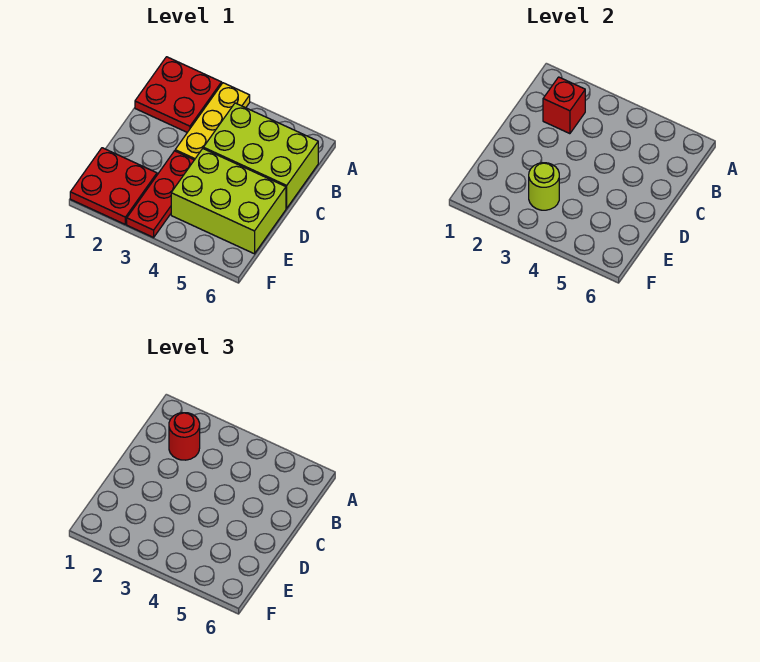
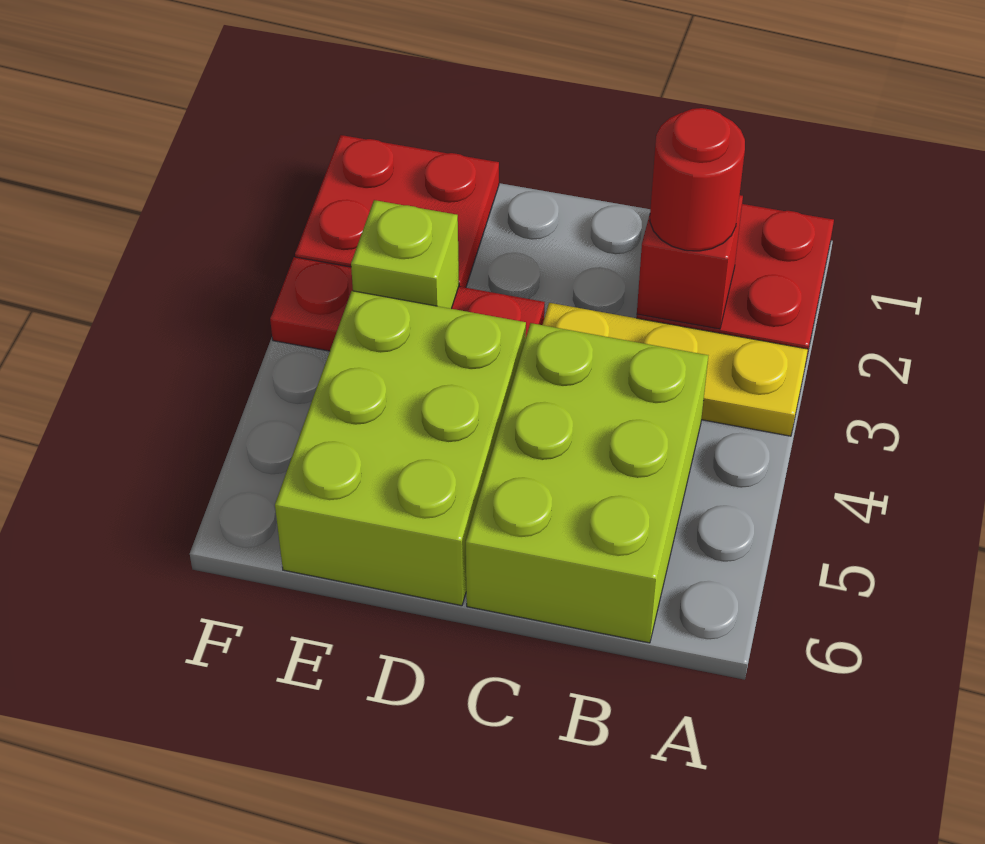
lime round brick E3 level 2 -> lime brick E3 level 2

